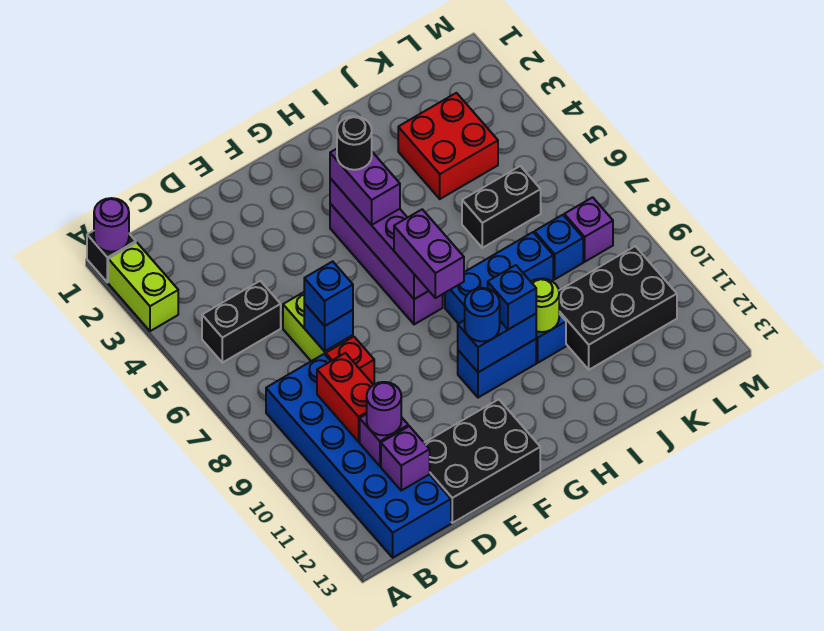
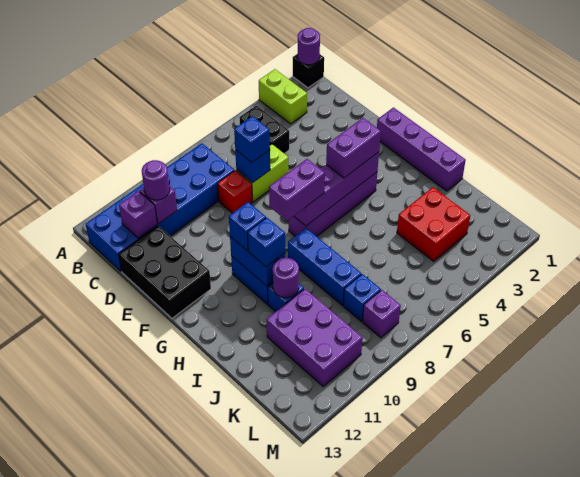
lime brick A2:A3 level 1 -> lime brick A3:B3 level 1
red brick C9:C10 level 2 -> none
none -> purple brick F1:I1 level 1
black round brick G4 level 4 -> none
blue round brick G10 level 3 -> blue brick G10 level 3
lime round brick I10 level 2 -> purple round brick I10 level 2
black brick J6:K6 level 1 -> none
black brick J10:L11 level 1 -> purple brick J10:L11 level 1

